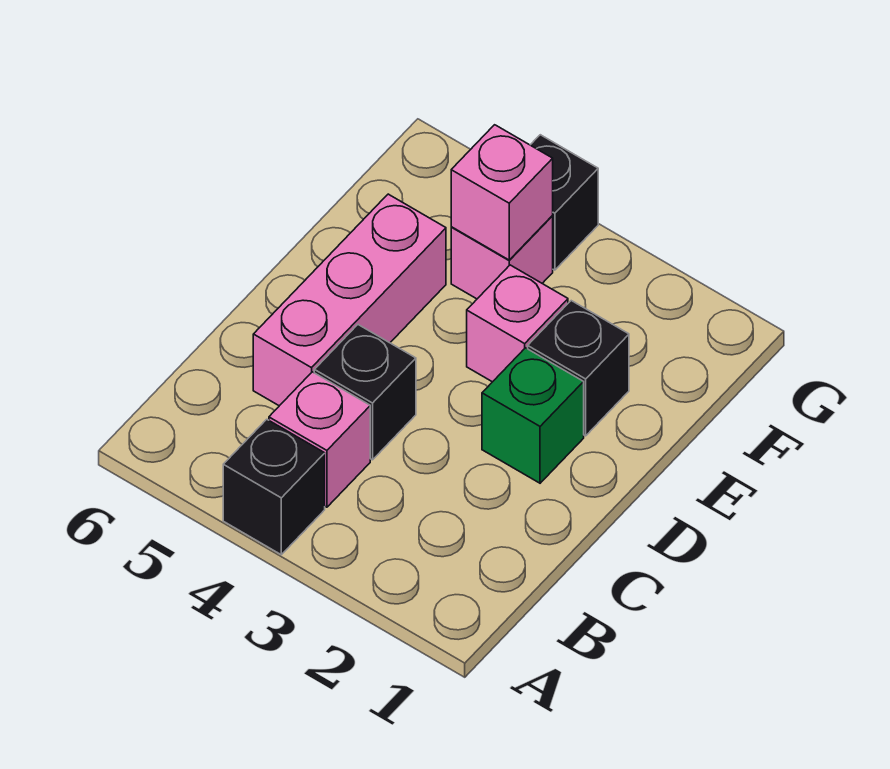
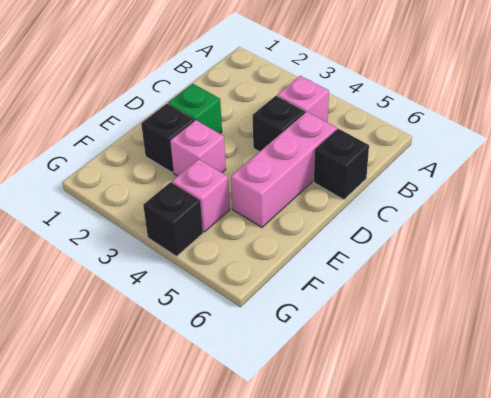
black brick A4 level 1 -> black brick C6 level 1
pink brick F4 level 2 -> none

